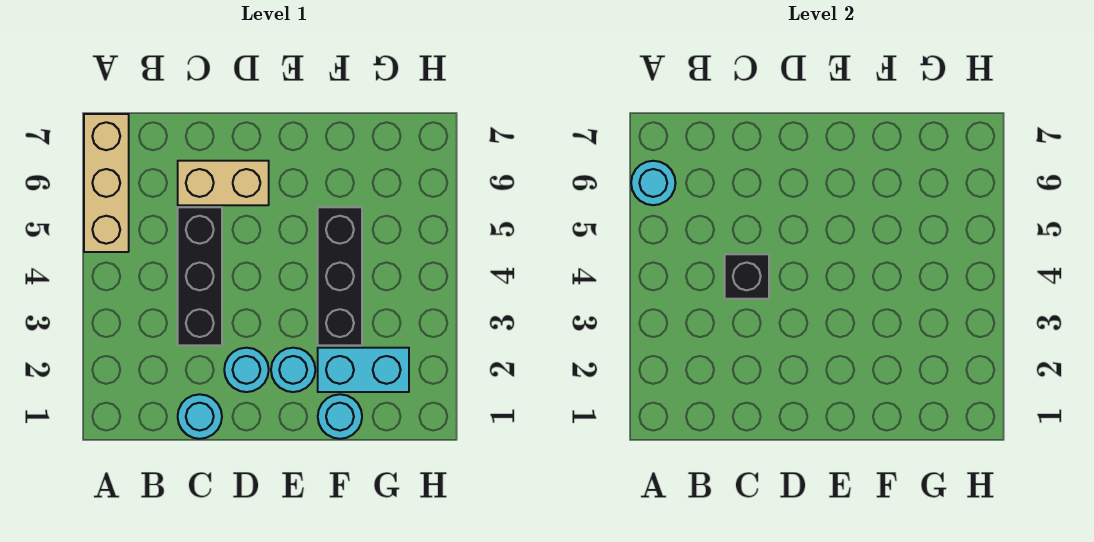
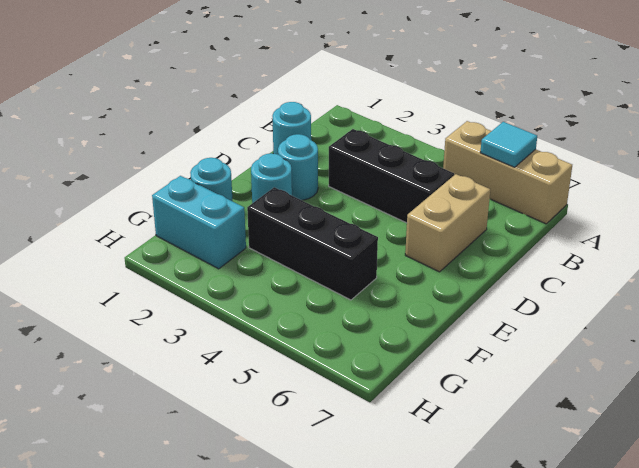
cyan round brick A6 level 2 -> cyan tile A6 level 2
black brick C4 level 2 -> none
cyan brick F2:G2 level 1 -> cyan brick G1:G2 level 1

